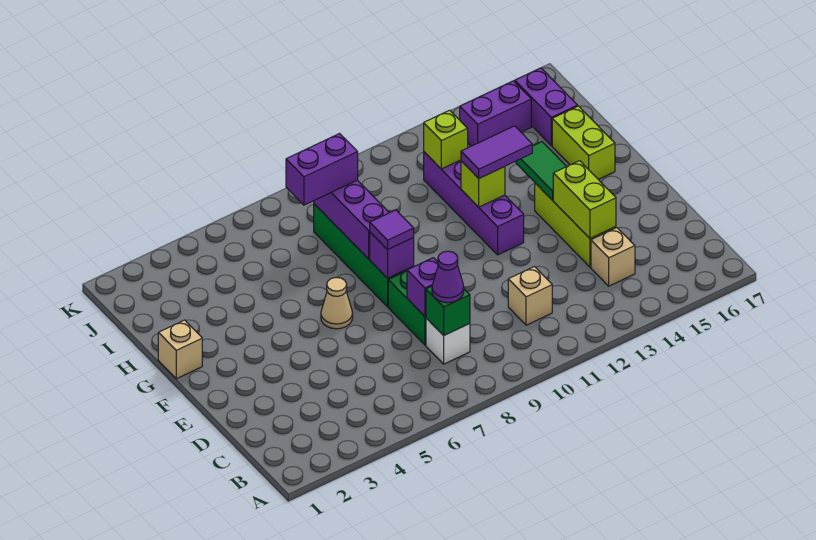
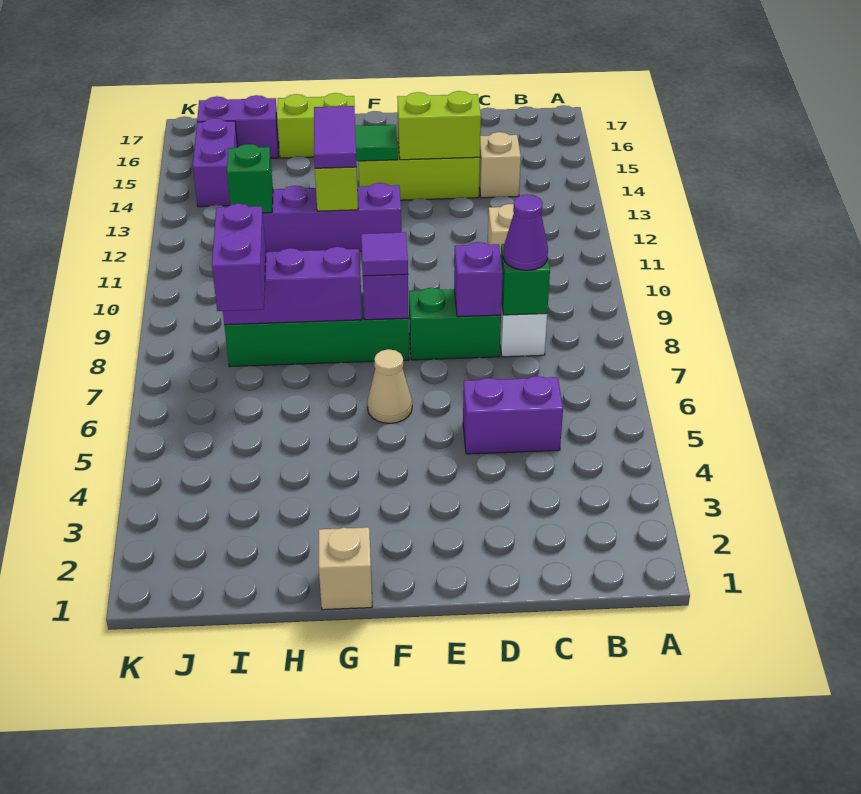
none -> purple brick C5:D5 level 1
lime brick I12 level 2 -> green brick I12 level 2

